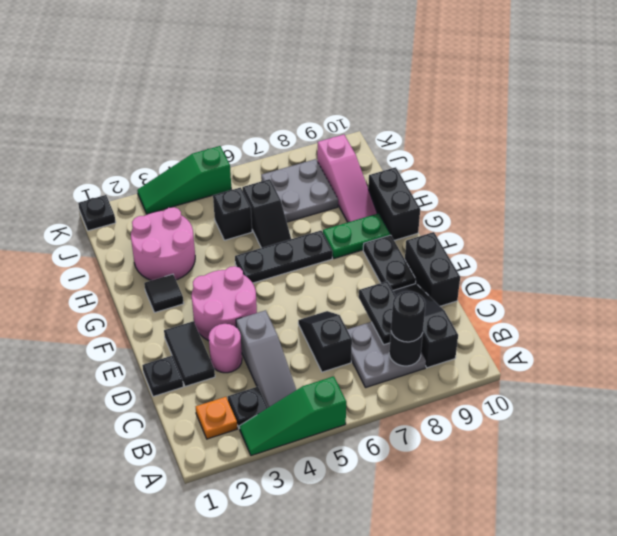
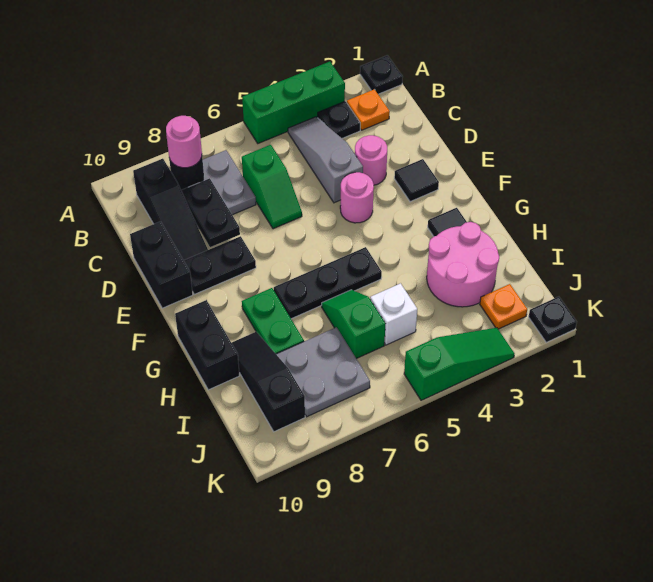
green slope A3:A5 level 1 top 5 -> green brick A3:A5 level 1
black round brick B8 level 3 -> pink round brick B8 level 3
black slope C6:D6 level 1 top C -> green slope C6:D6 level 1 top C
black plate D1 level 1 -> black plate A1 level 1
black tile D2:E2 level 1 -> black tile E2 level 1
pink round brick E3:F4 level 1 -> pink round brick E4 level 1
black plate E9:F9 level 1 -> black plate E8:E9 level 1
green plate G8:G9 level 1 -> green plate G8:H8 level 1
black slope H6:I6 level 1 top I -> green slope H6:I6 level 1 top I
pink slope H9:J9 level 1 top J -> black slope H9:J9 level 1 top J
black brick I5 level 1 -> white brick I5 level 1
none -> orange plate J2 level 1

